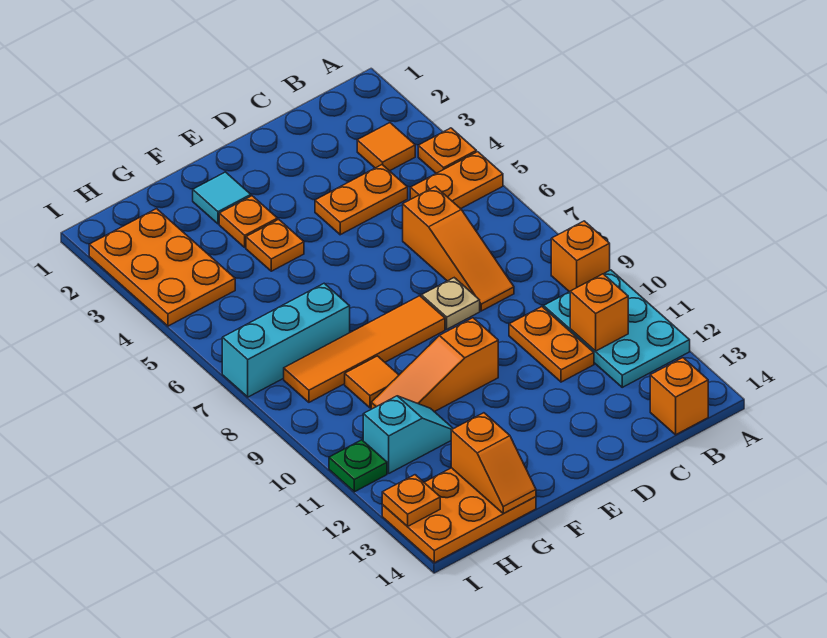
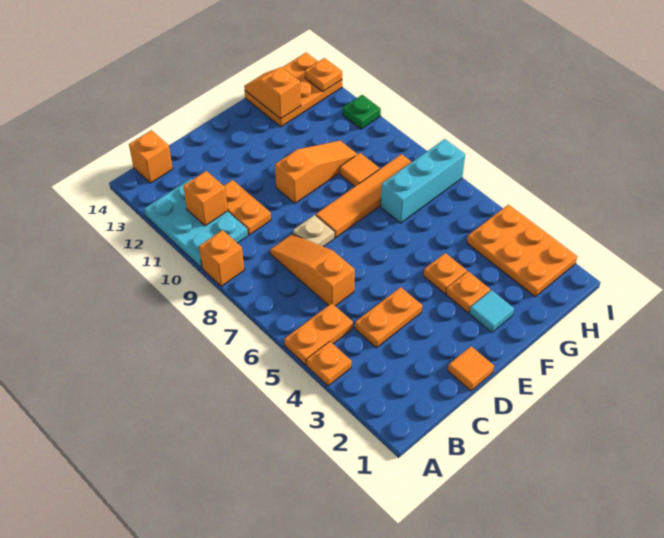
orange tile B3 level 1 -> orange tile D1 level 1
cyan slope G11:H11 level 1 top H -> none

